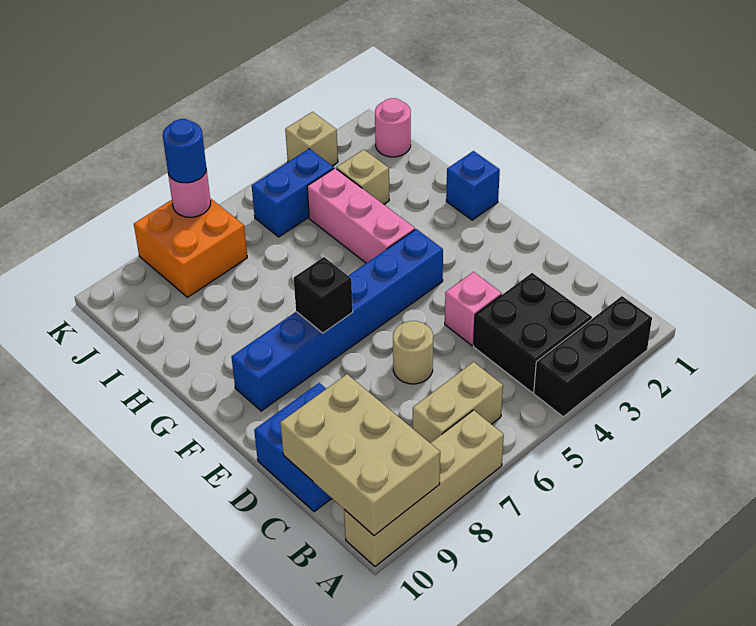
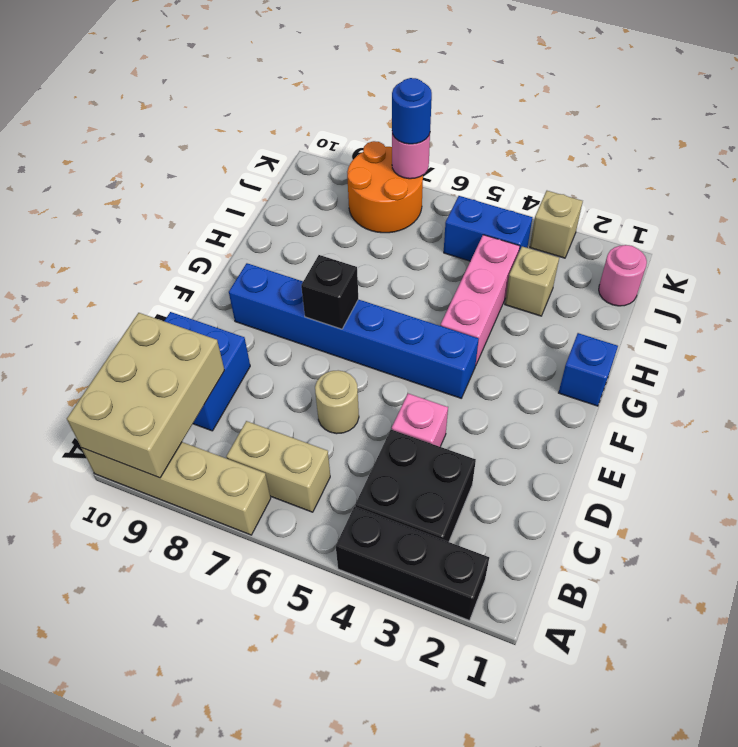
orange brick J7:K8 level 1 -> orange round brick J7:K8 level 1

